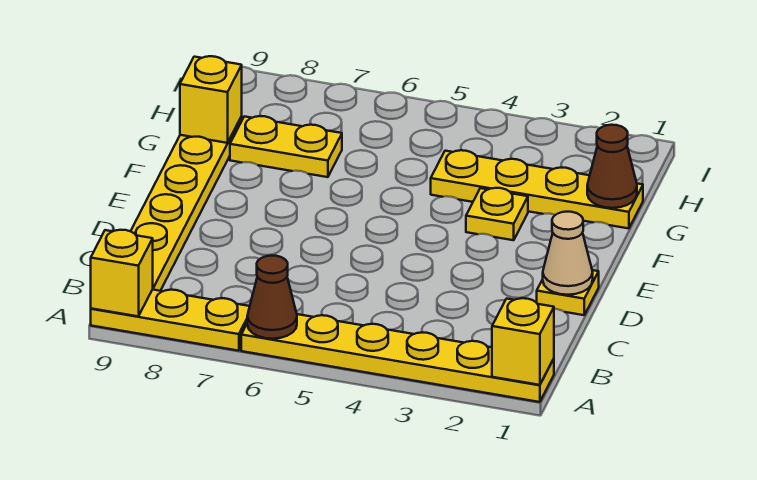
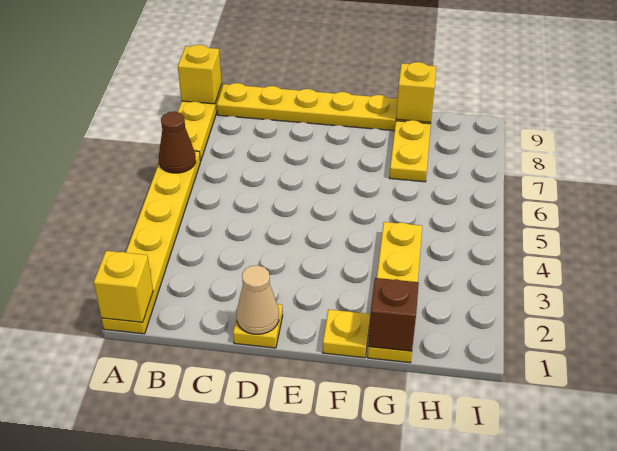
yellow plate F3 level 1 -> yellow plate F1 level 1
brown cone G1 level 2 -> brown brick G1 level 2

